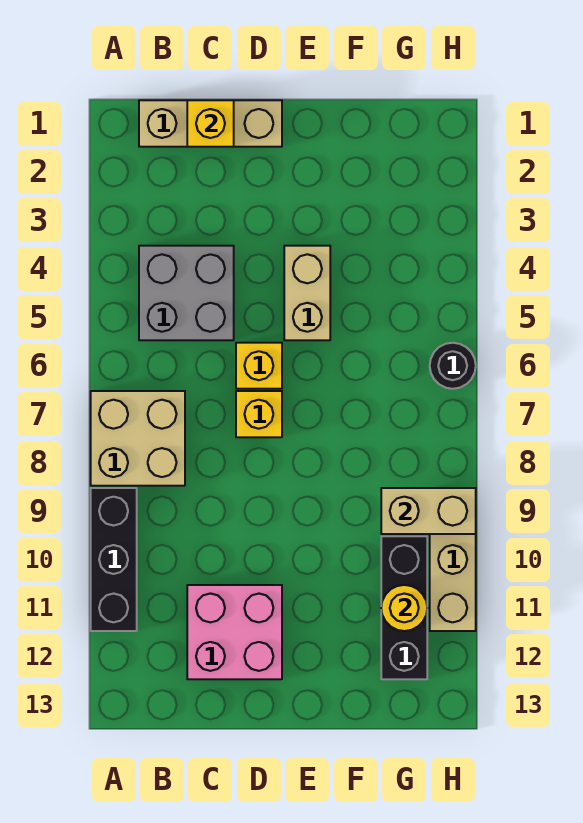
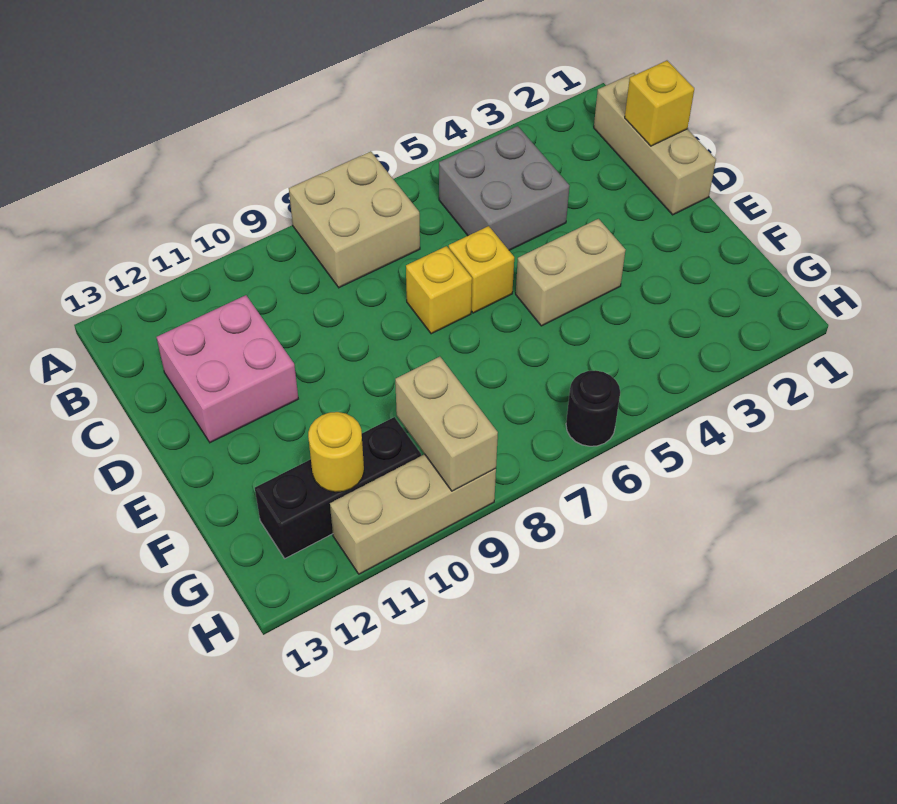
black brick A9:A11 level 1 -> none

